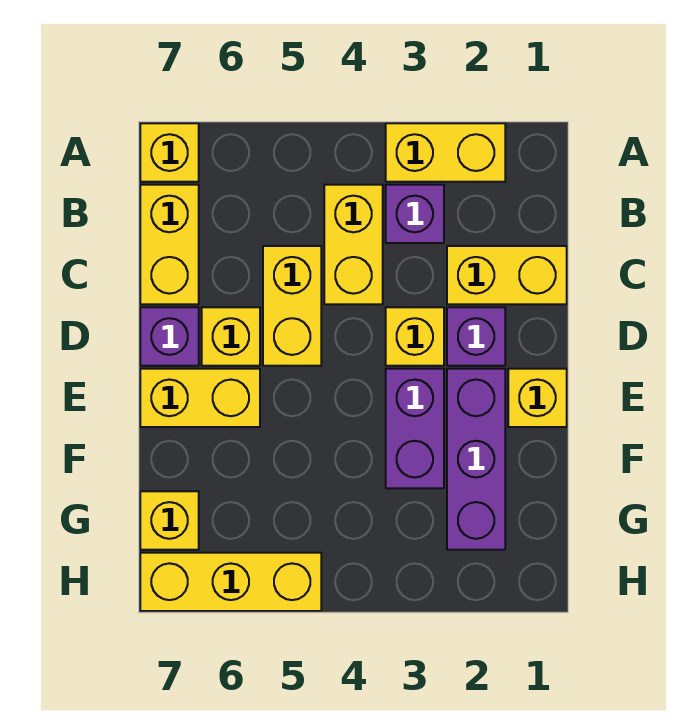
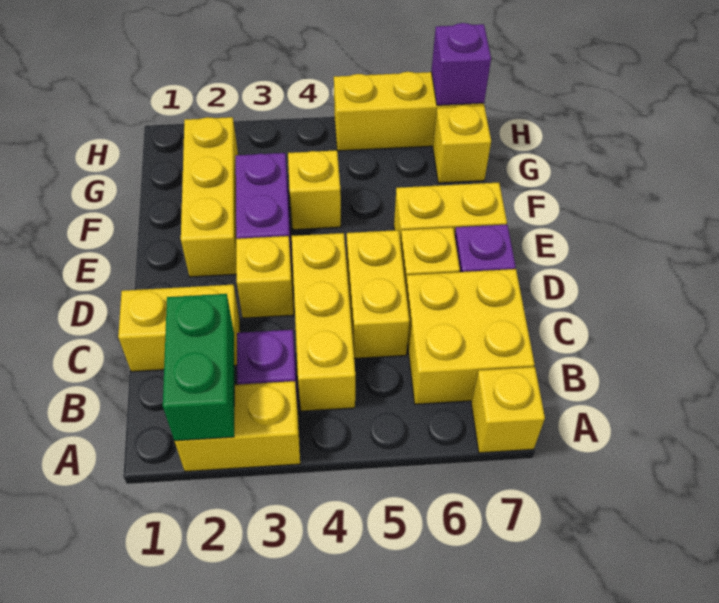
none -> green brick A2:B2 level 2
yellow brick B4:C4 level 1 -> yellow brick B4:D4 level 1
yellow brick B7:C7 level 1 -> yellow brick B6:C7 level 1
purple brick D2 level 1 -> purple brick H7 level 2
yellow brick E1 level 1 -> yellow brick F4 level 1
purple brick E2:G2 level 1 -> yellow brick E2:G2 level 1

